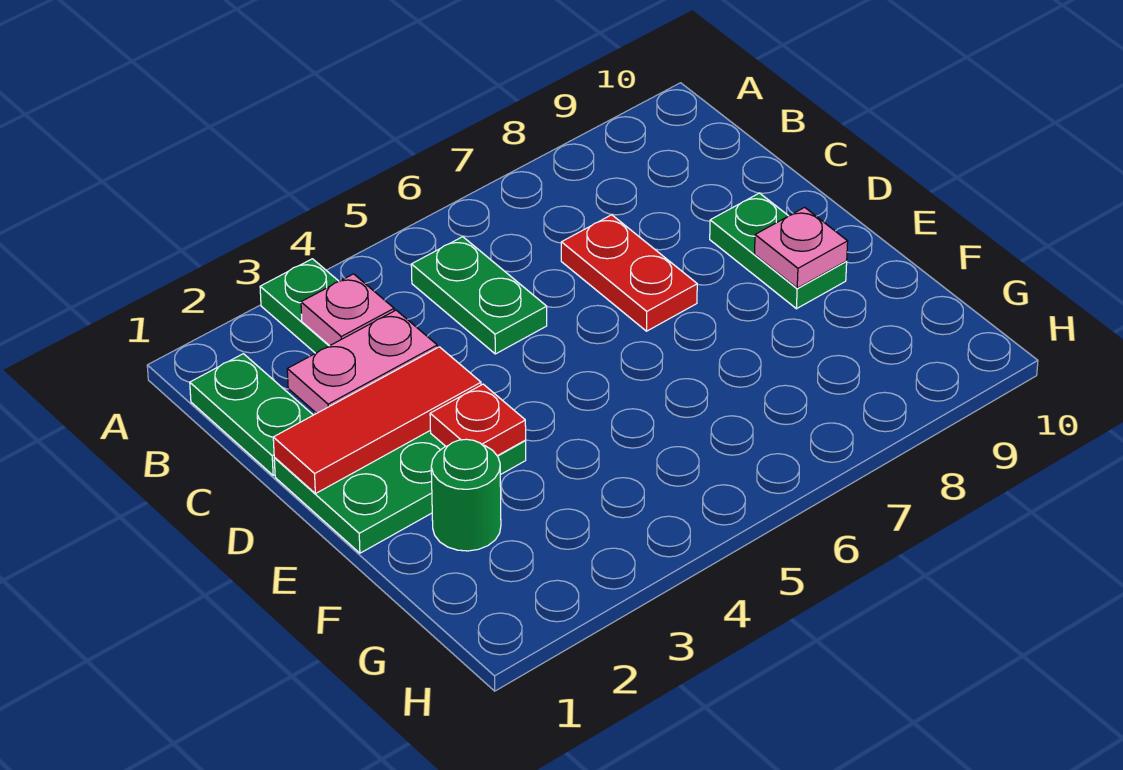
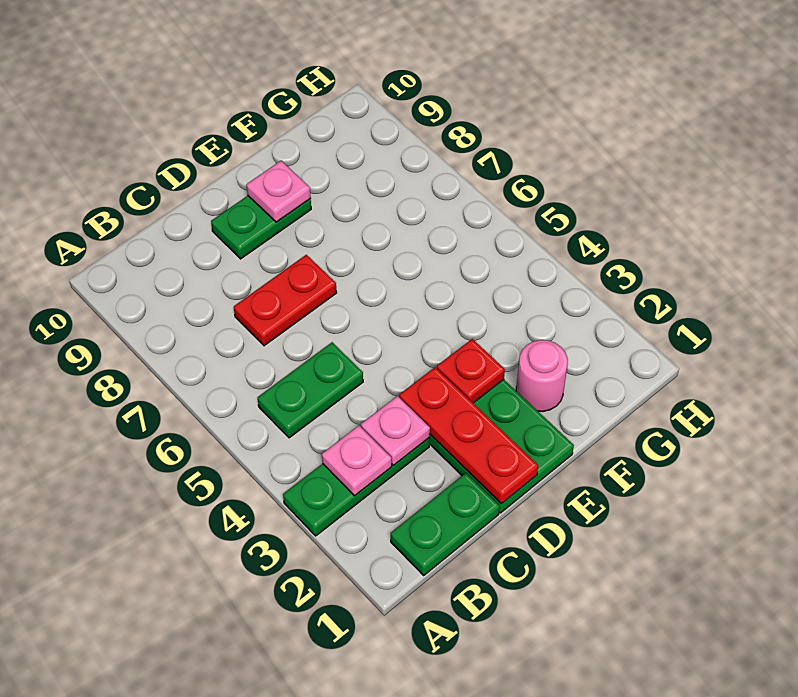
pink plate C2:C3 level 2 -> pink plate C3 level 2
red tile D1:D3 level 2 -> red plate D1:D3 level 2
green round brick F2 level 1 -> pink round brick F2 level 1

